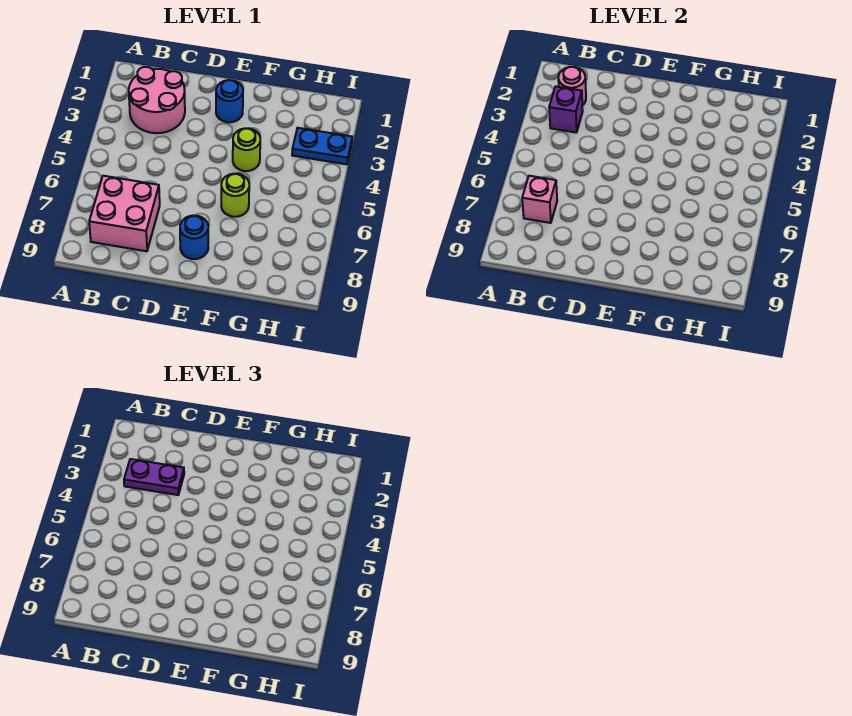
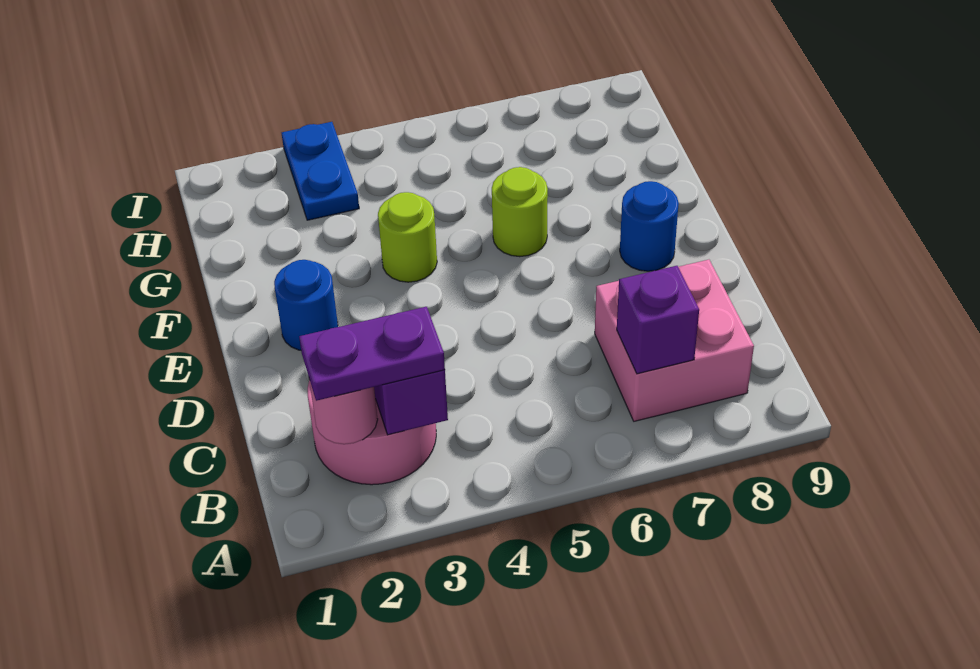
purple plate B3:C3 level 3 -> purple plate B2:B3 level 3
pink brick B7 level 2 -> purple brick B7 level 2

